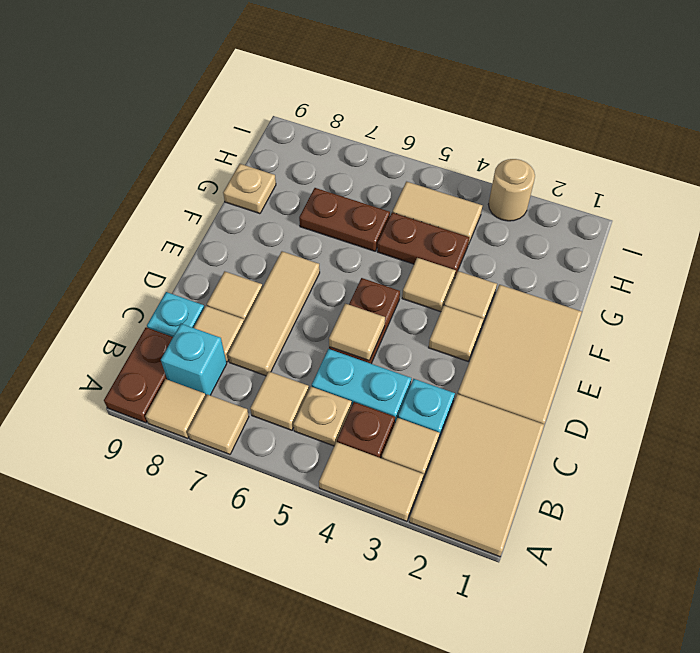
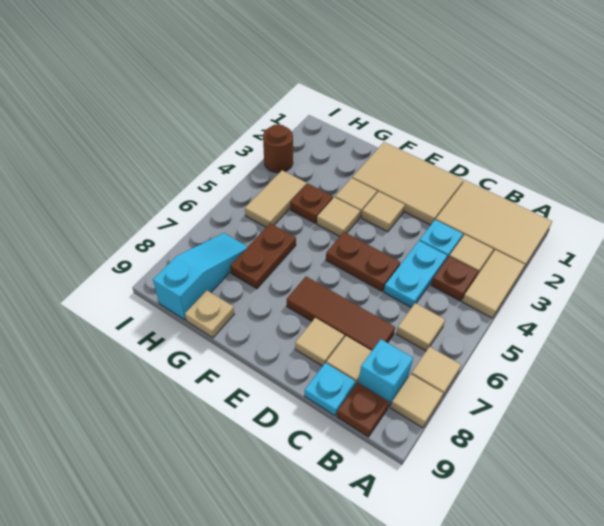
brown plate A9:B9 level 1 -> brown plate B9 level 1
tan plate B5 level 1 -> none
tan tile C7:E7 level 1 -> brown tile C7:E7 level 1
tan tile D5 level 2 -> none
brown plate G4:G5 level 1 -> brown plate G4 level 1
none -> cyan slope H7:H9 level 1 top 9
tan round brick I3 level 1 -> brown round brick I3 level 1

